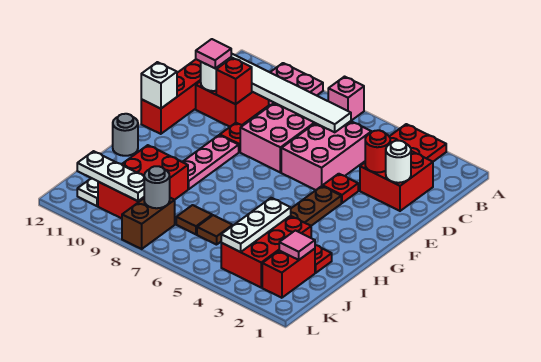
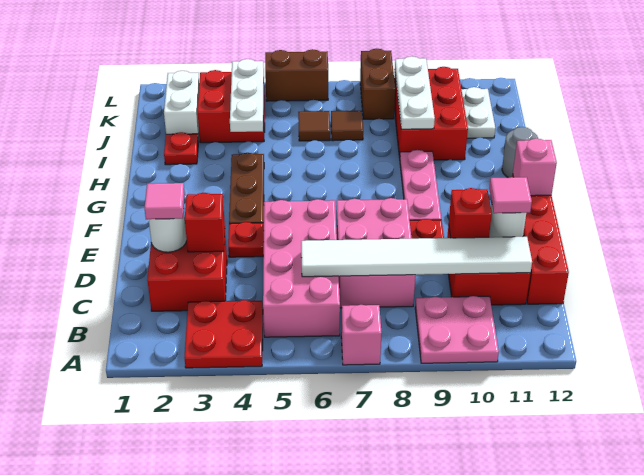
pink brick C5:E6 level 1 -> pink brick B5:E6 level 1
red round brick D3 level 2 -> red brick D3 level 2
white brick F12 level 2 -> pink brick F12 level 2
red brick I3:K4 level 1 -> red brick J3:K4 level 1
red brick J2:K2 level 1 -> white brick J2:K2 level 1
pink tile J2 level 2 -> pink tile D2 level 3
grey round brick K8 level 2 -> none
white plate K9:K11 level 2 -> white plate I9:K9 level 2
none -> brown brick L5:L6 level 1

